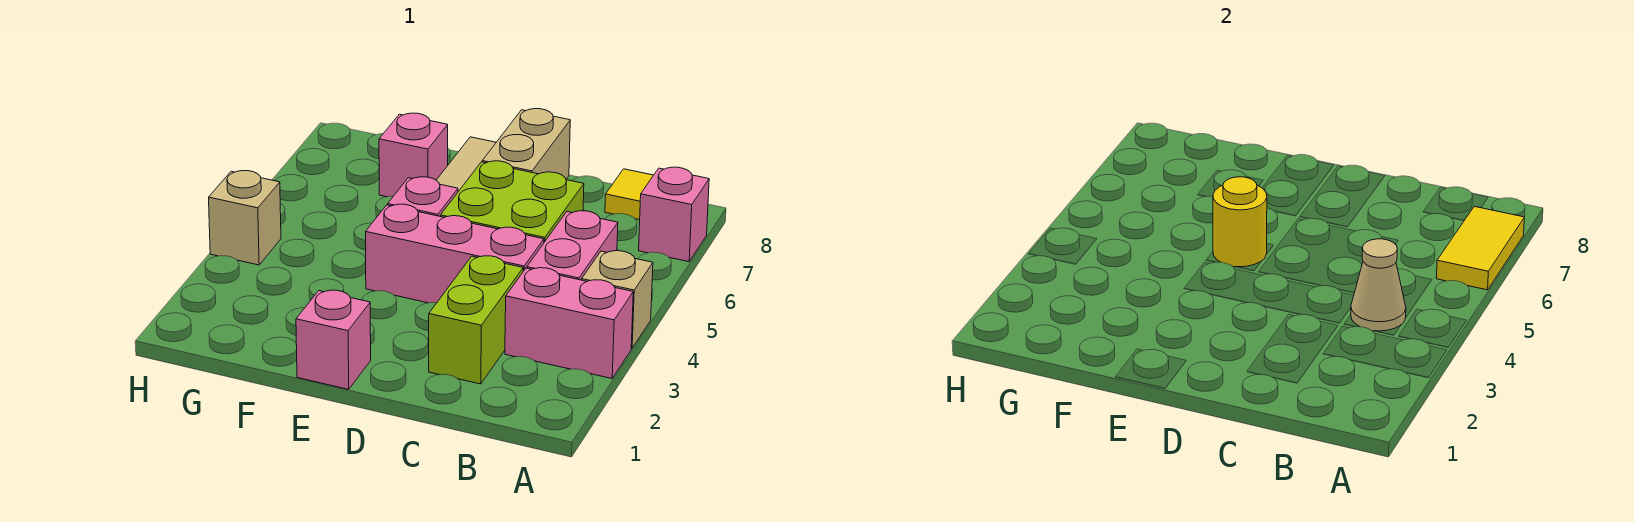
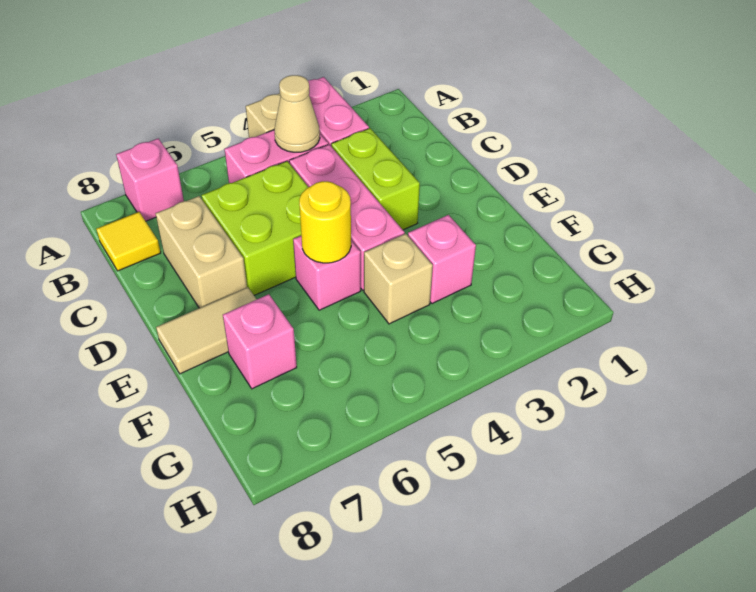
yellow tile A6:A7 level 2 -> none
lime brick C2:C3 level 1 -> lime brick C3:D3 level 1
tan brick D7:D8 level 1 -> tan brick C7:D7 level 1
pink brick E1 level 1 -> pink brick F3 level 1
tan brick H4 level 1 -> tan brick F4 level 1

